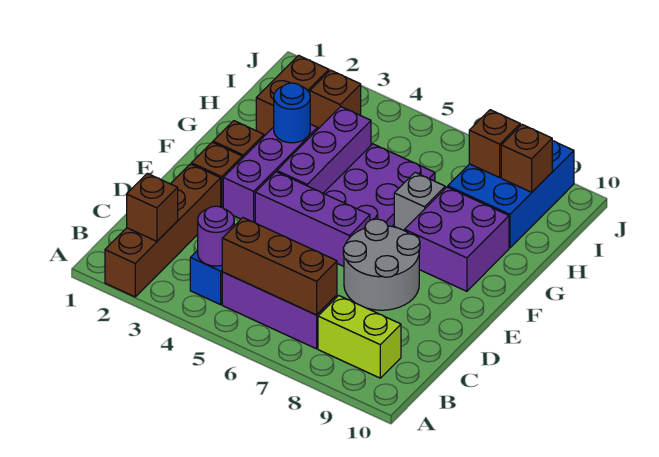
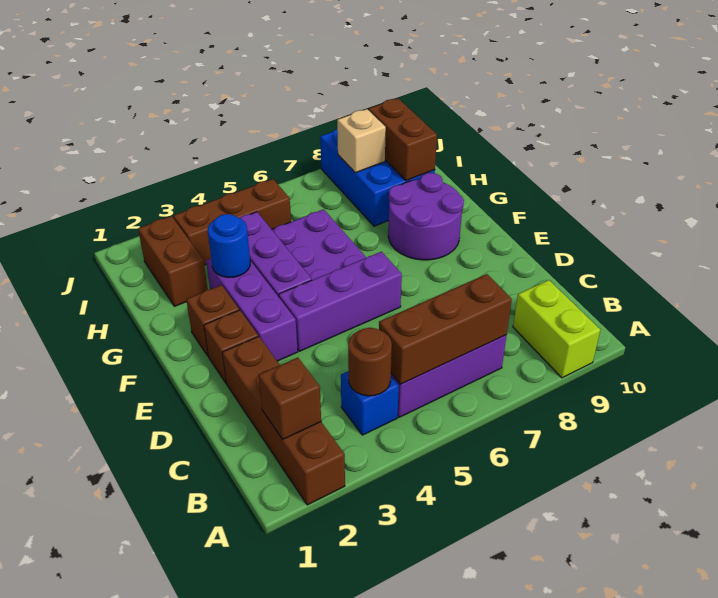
purple round brick B4 level 2 -> brown round brick B4 level 2
lime brick B8:B9 level 1 -> lime brick A9:B9 level 1
grey round brick D7:E8 level 1 -> none
purple brick F8:G9 level 1 -> purple round brick F8:G9 level 1
grey brick G7 level 1 -> none
brown brick I3 level 1 -> brown brick I3:I5 level 1
brown brick I8 level 2 -> tan brick I8 level 2
brown brick I9 level 2 -> brown brick H9:I9 level 2

